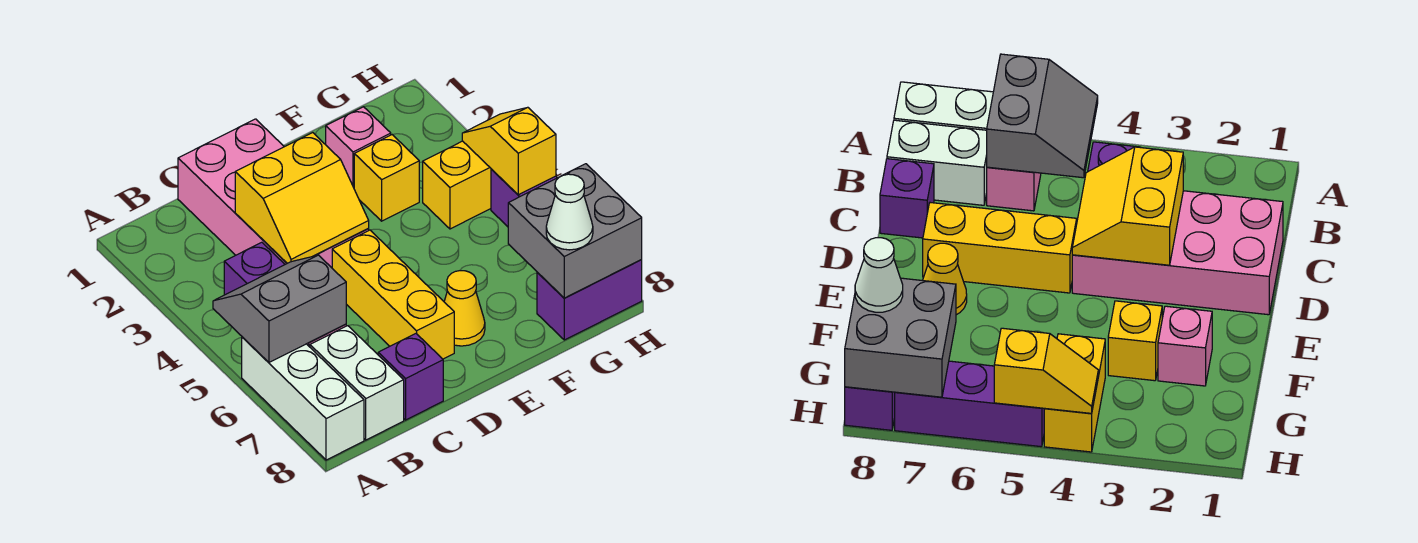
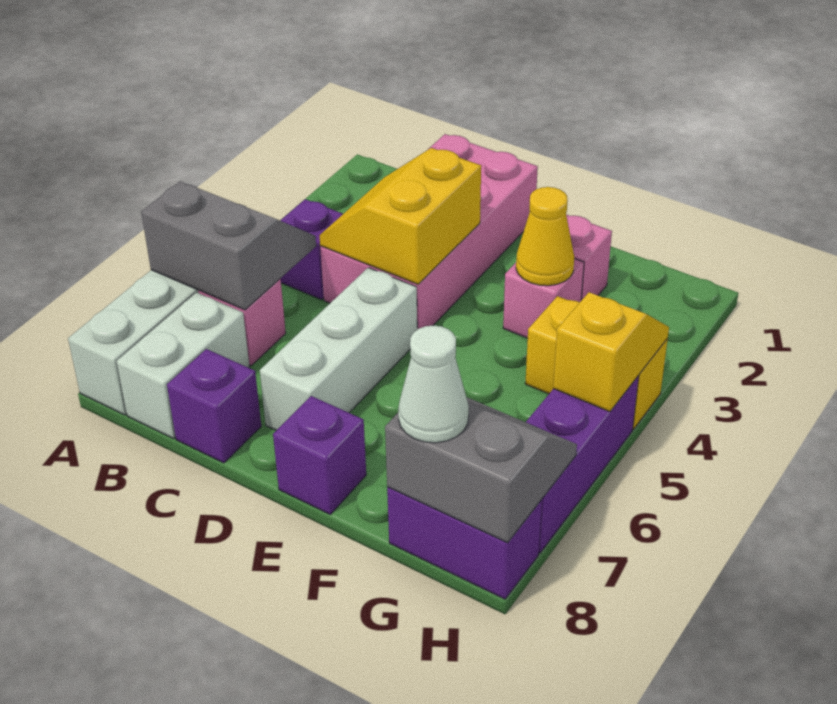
yellow slope C3:D4 level 2 top 3 -> yellow slope C3:D4 level 2 top D
yellow brick D5:D7 level 1 -> white brick D5:D7 level 1
yellow cone E7 level 1 -> yellow cone F3 level 2
none -> purple brick E8 level 1
yellow brick F3 level 1 -> pink brick F3 level 1
grey brick G7:H8 level 2 -> grey slope G7:H8 level 2 top 8

